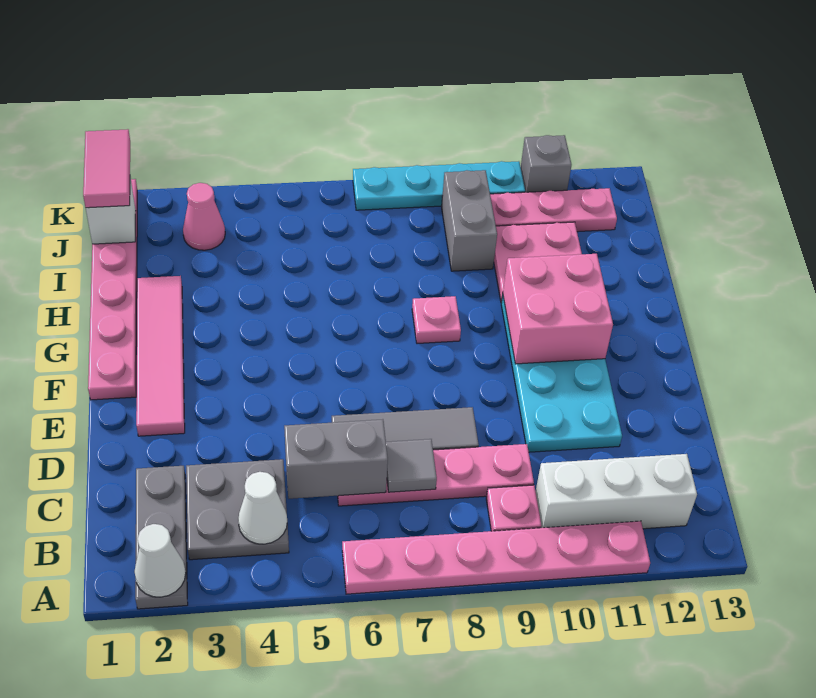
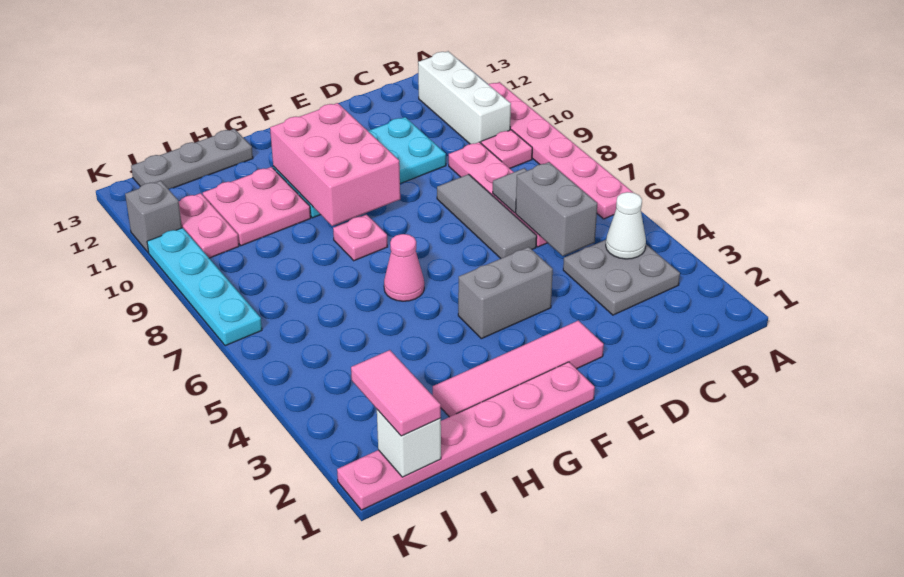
grey plate A2:C2 level 1 -> grey plate H13:J13 level 1
white cone A2 level 2 -> none
pink brick F10:G11 level 2 -> pink brick F9:G11 level 2
grey brick I9:J9 level 1 -> grey brick E4:F4 level 1
pink tile J1:K1 level 3 -> pink tile J1:J2 level 3
pink cone J3 level 1 -> pink cone G6 level 1
pink plate J10:J12 level 1 -> pink plate J10:J11 level 1

